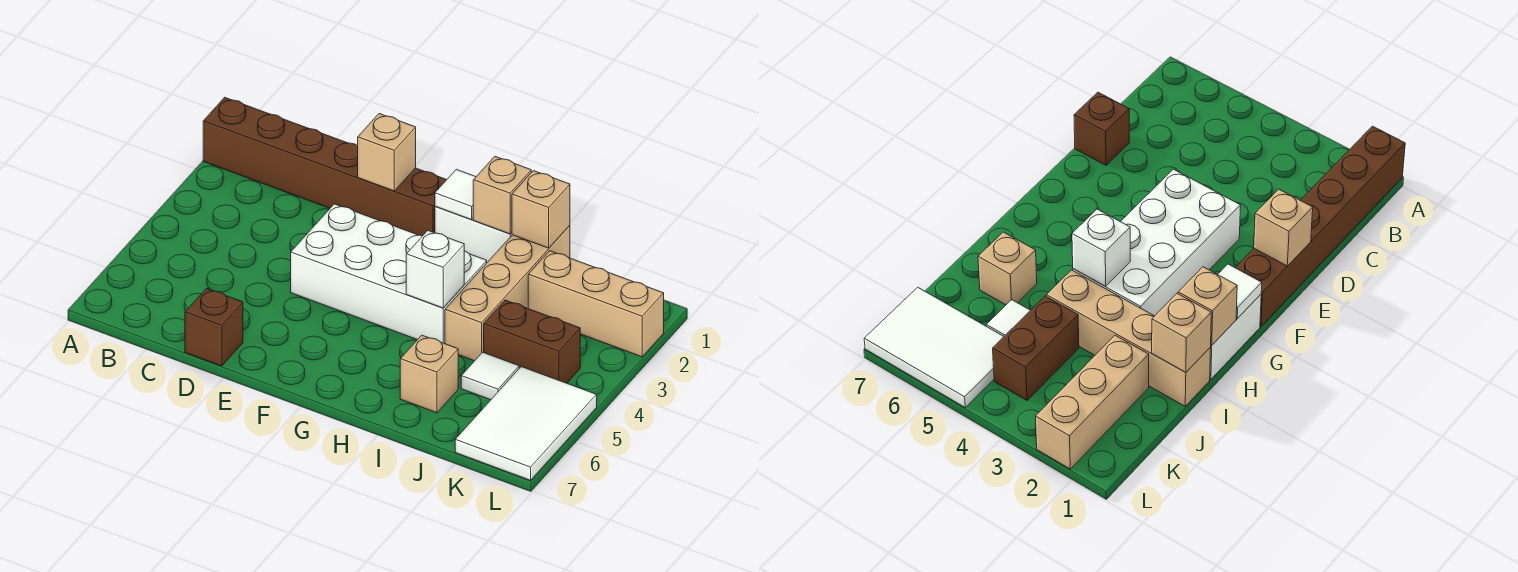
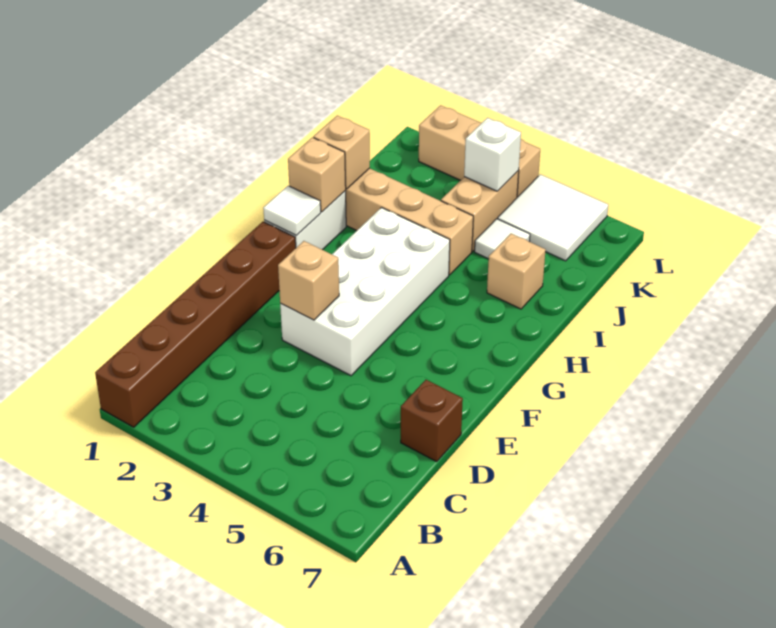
tan brick E1 level 2 -> tan brick E3 level 2
white brick H4 level 2 -> white brick K4 level 2
tan brick J2:L2 level 1 -> tan brick L2:L4 level 1
brown brick J4:K4 level 1 -> tan brick J4:K4 level 1
white tile K5:L7 level 1 -> white tile K5:L6 level 1

